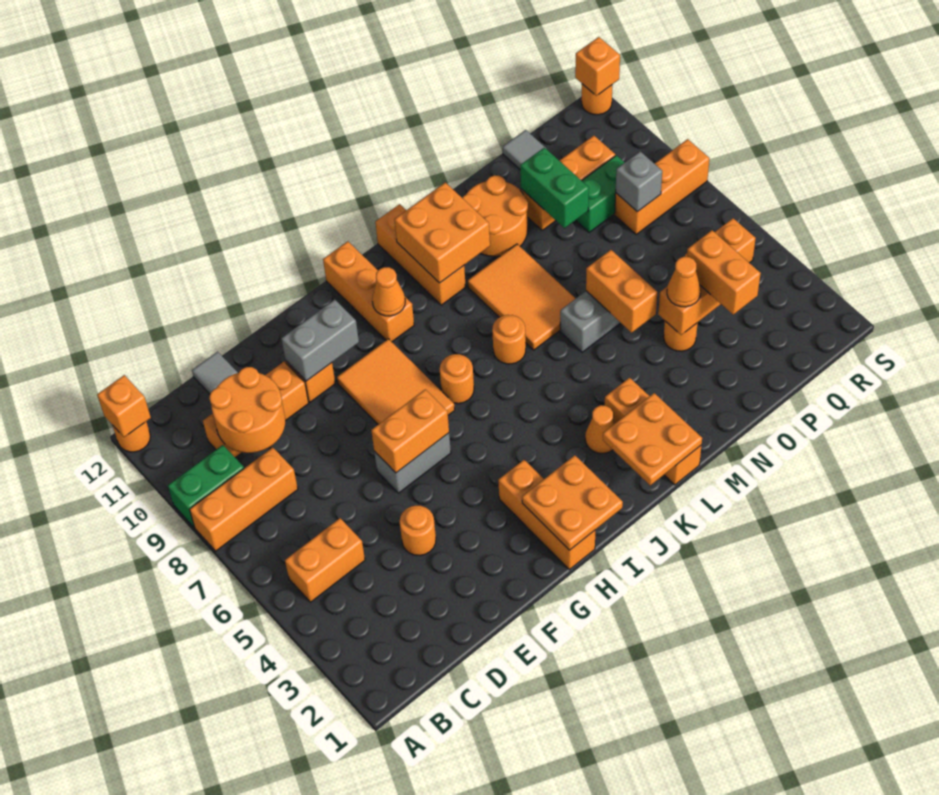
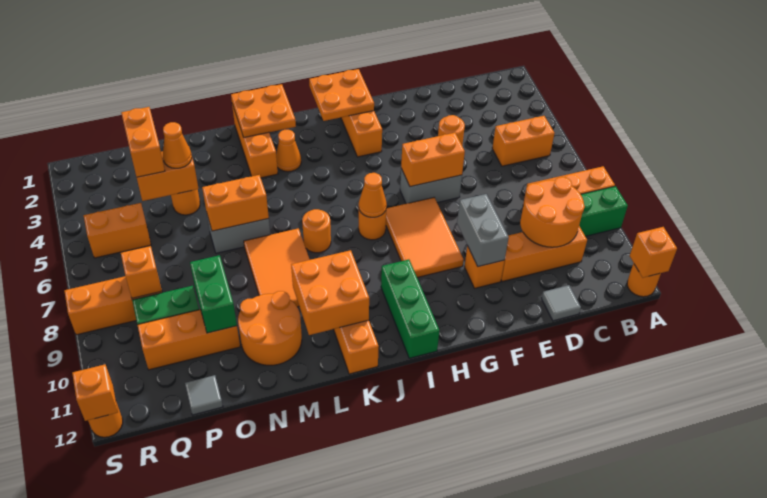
grey brick F10:G10 level 2 -> grey brick F9:F10 level 2
orange brick I10:I12 level 1 -> green brick I10:I12 level 1
orange cone I10 level 2 -> orange cone I7 level 2
orange brick N5:N6 level 2 -> orange brick M6:N6 level 2
grey brick Q8 level 2 -> orange brick Q8 level 2

